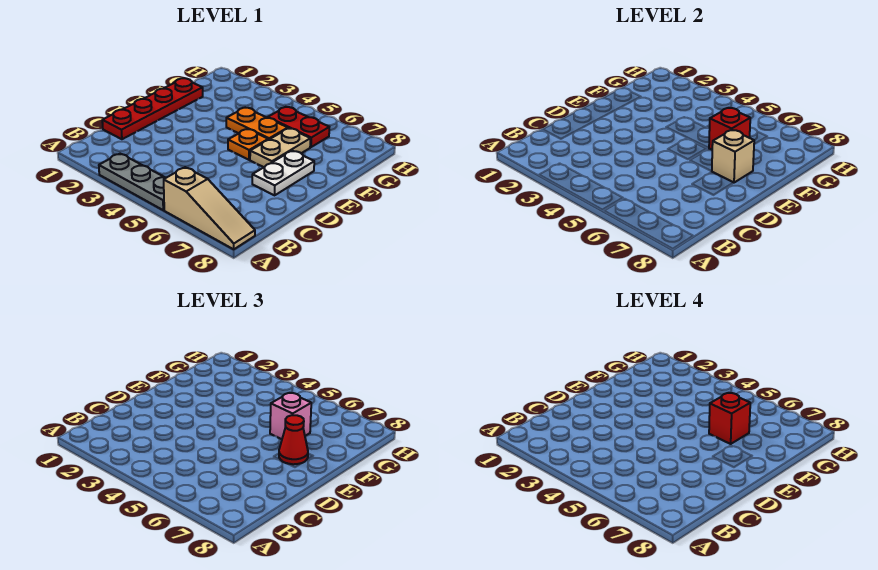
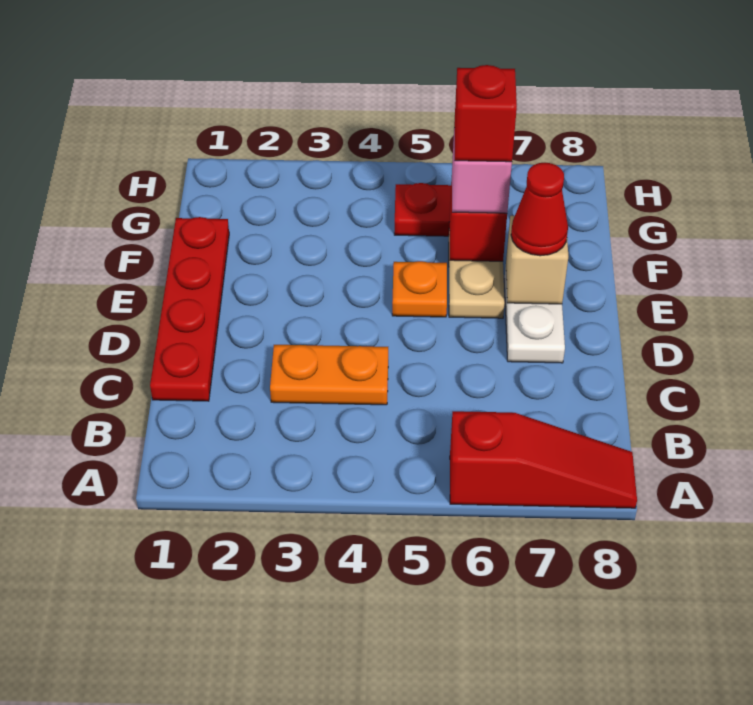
grey plate A3:A5 level 1 -> none
tan slope A6:A8 level 1 top 6 -> red slope A6:A8 level 1 top 6
orange plate F4:F5 level 1 -> orange plate C3:C4 level 1

